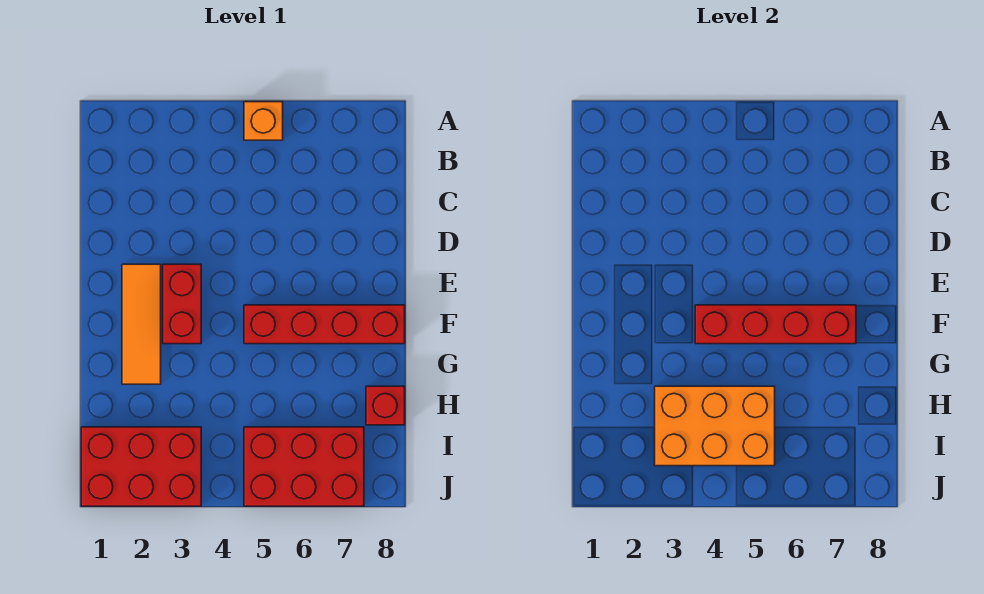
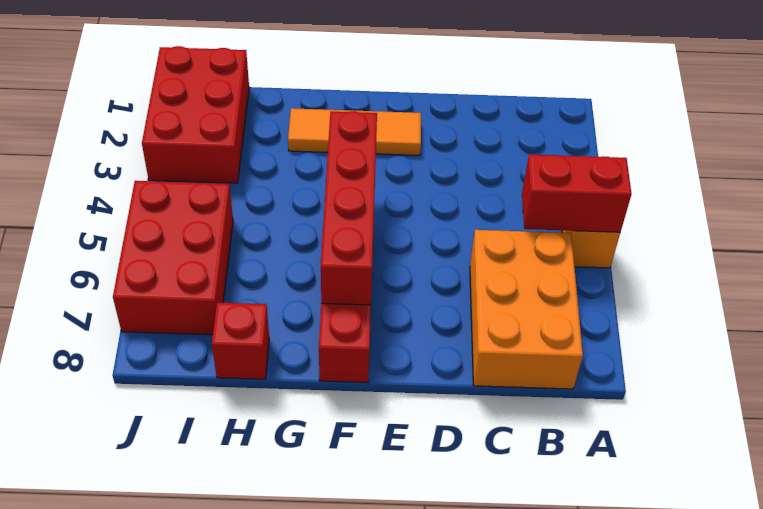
red brick E3:F3 level 1 -> red brick A5:B5 level 2
orange brick H3:I5 level 2 -> orange brick B6:C8 level 1

